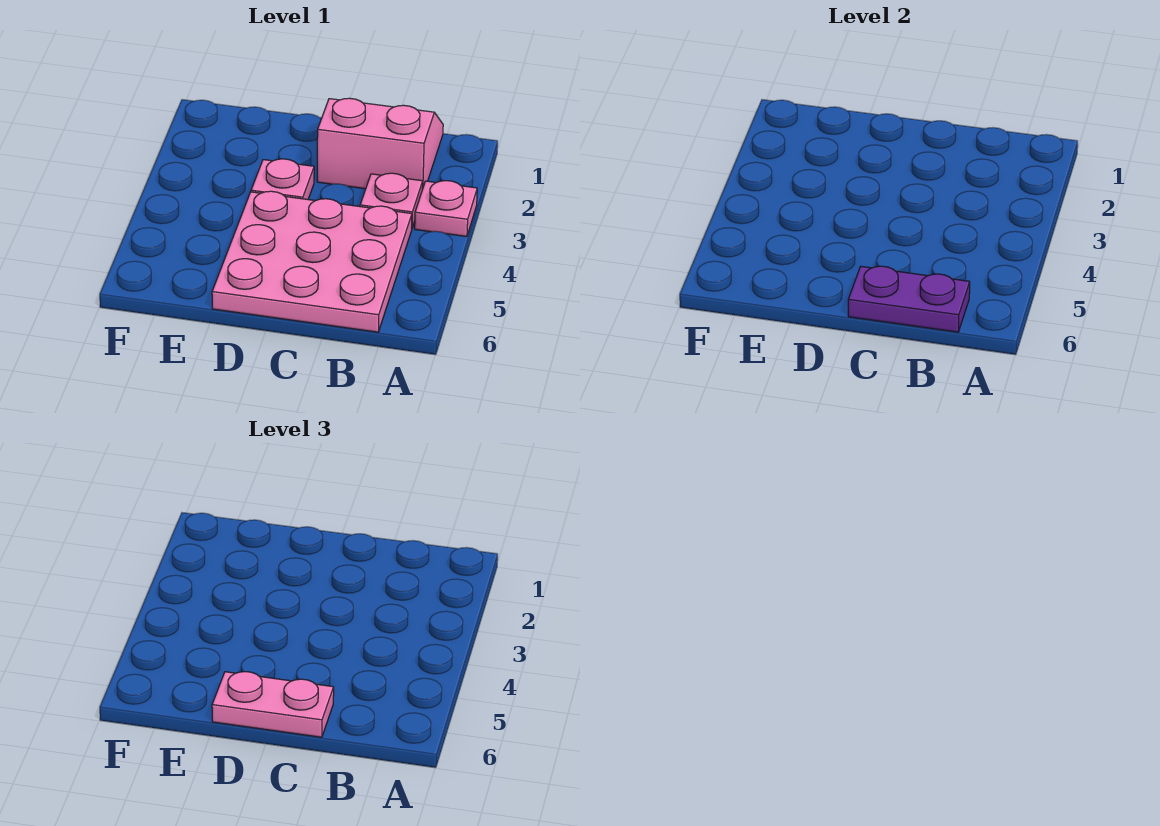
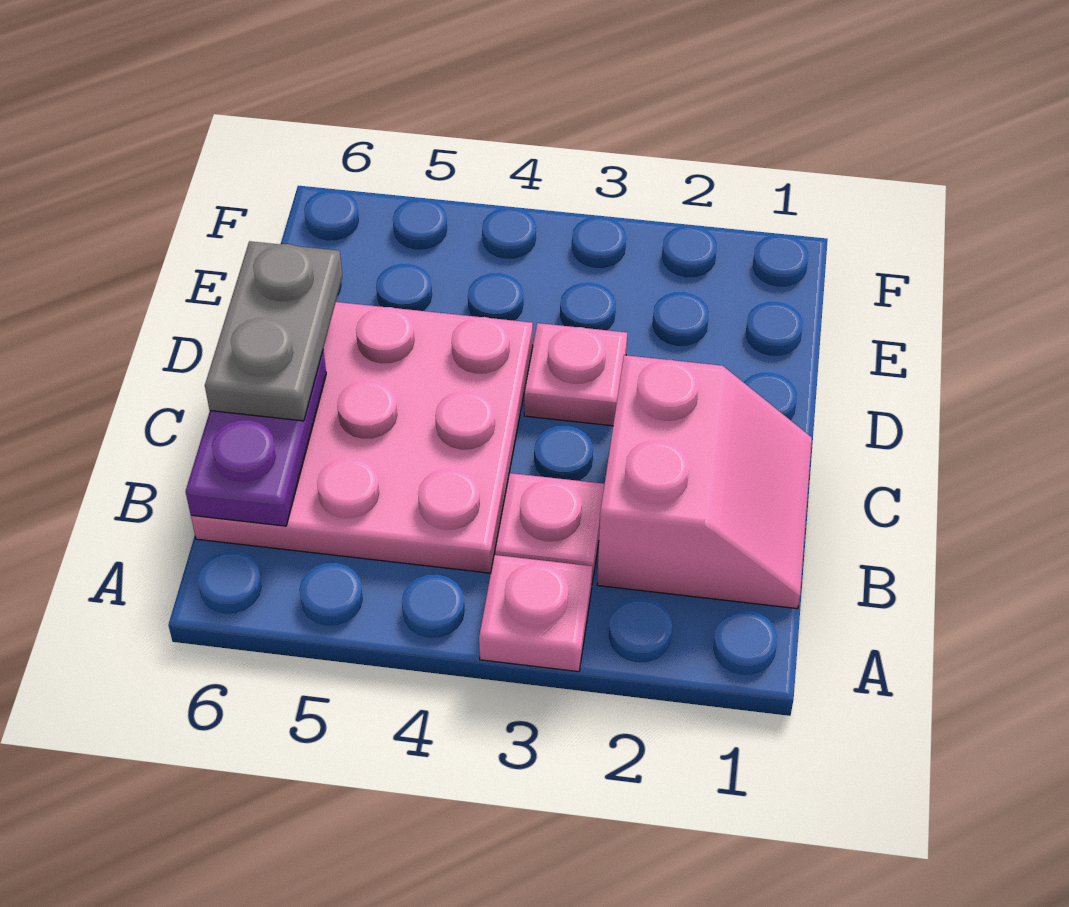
pink plate C6:D6 level 3 -> grey plate C6:D6 level 3

